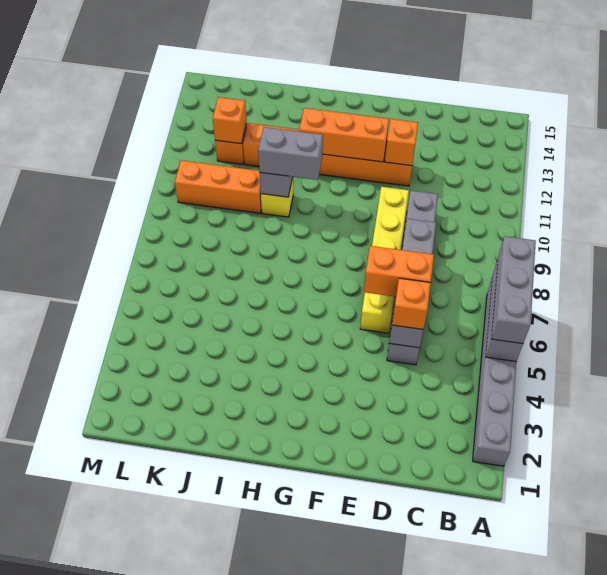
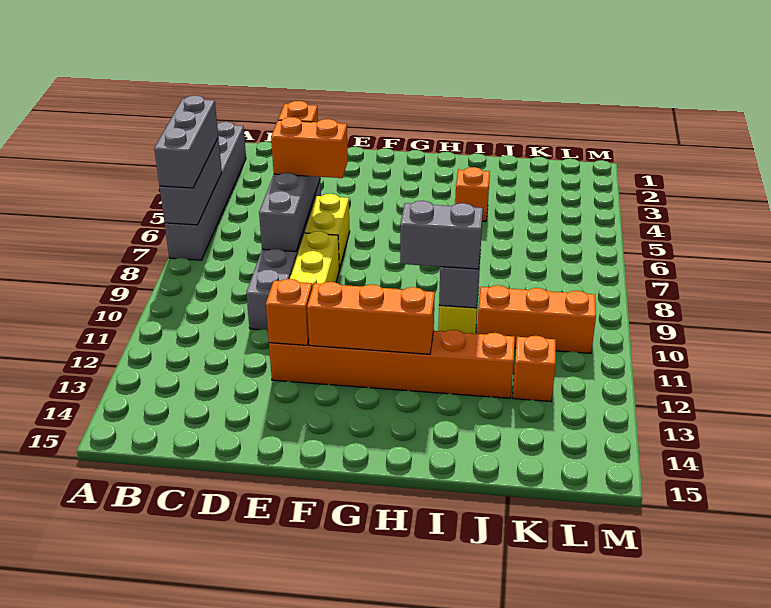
orange brick K12 level 2 -> orange brick I4 level 1

